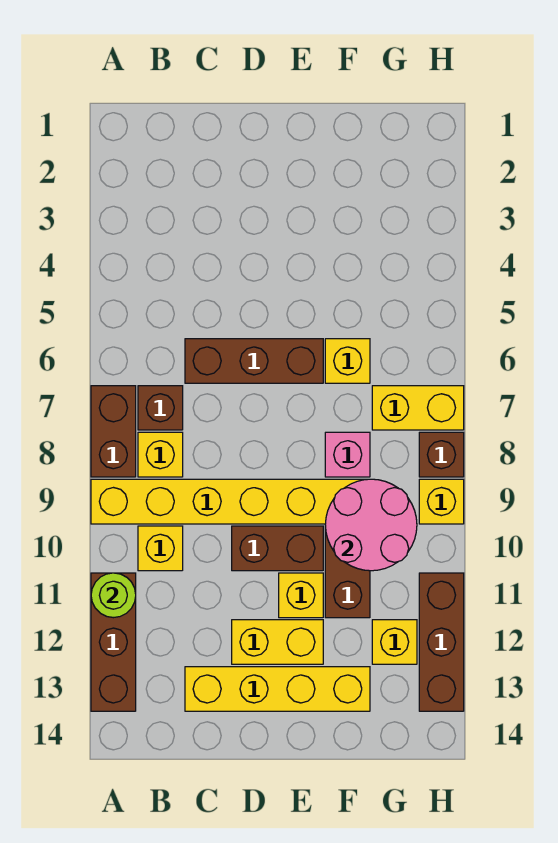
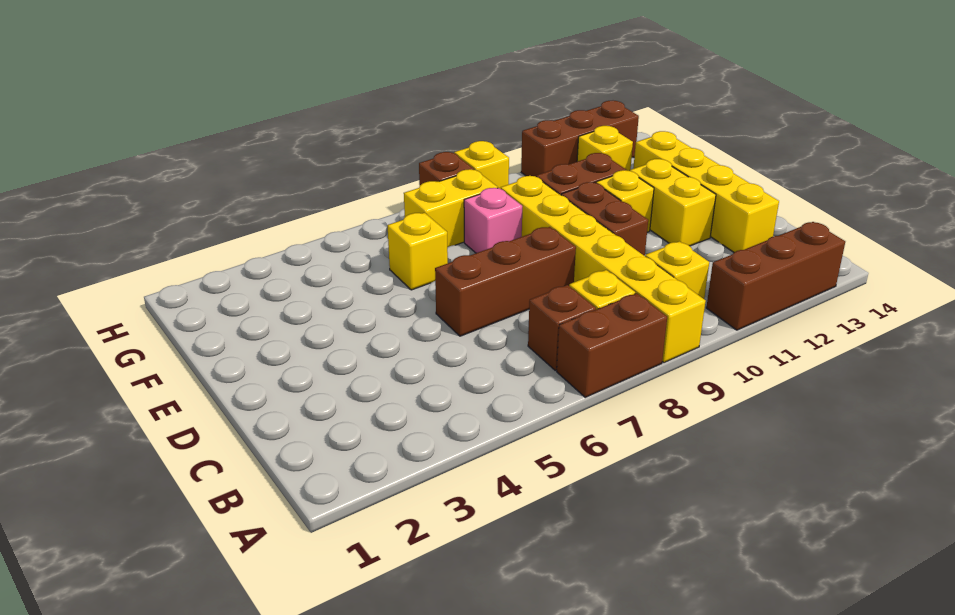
lime round brick A11 level 2 -> none
brown brick C6:E6 level 1 -> brown brick D6:D8 level 1
pink round brick F9:G10 level 2 -> none
yellow brick G7:H7 level 1 -> yellow brick G7:G8 level 1

